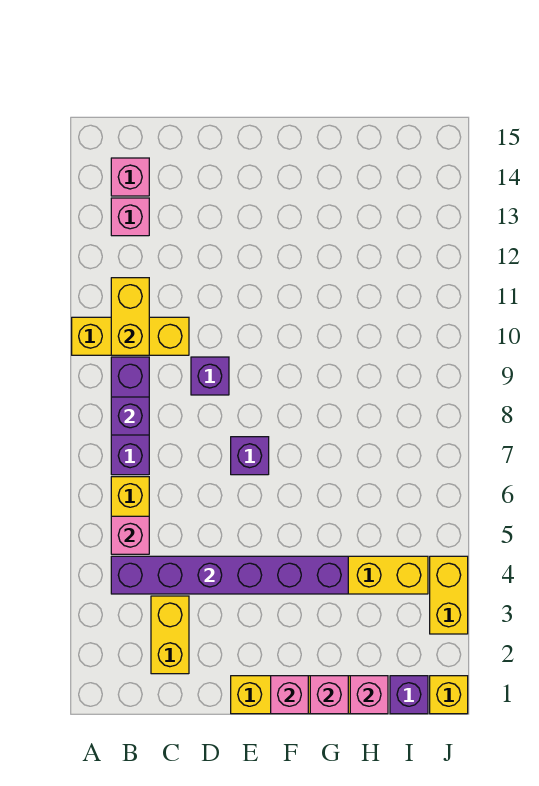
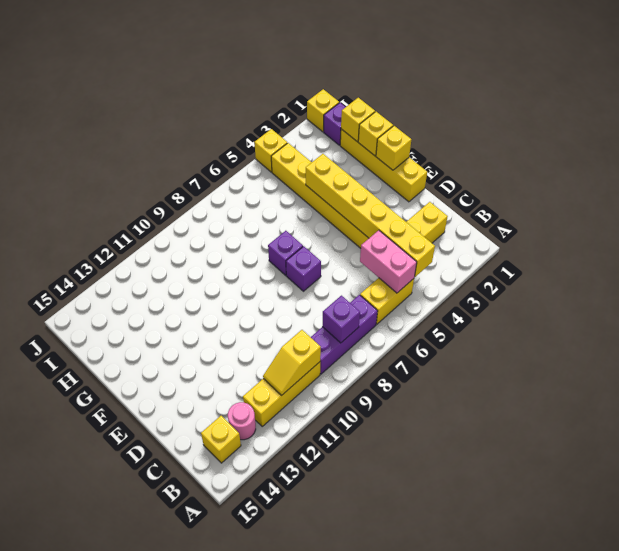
yellow brick A10:C10 level 1 -> yellow brick B10:B12 level 1
purple brick B4:G4 level 2 -> yellow brick B4:G4 level 2
pink brick B5 level 2 -> pink brick B5:C5 level 2
yellow brick B10:B11 level 2 -> yellow slope B10:B11 level 2 top 10
pink brick B13 level 1 -> pink round brick B13 level 1
pink brick B14 level 1 -> yellow brick B14 level 1
purple brick D9 level 1 -> purple brick F7 level 1
pink brick F1 level 2 -> yellow brick F1 level 2
pink brick G1 level 2 -> yellow brick G1 level 2
pink brick H1 level 2 -> yellow brick H1 level 2
yellow brick J3:J4 level 1 -> yellow brick J4 level 1

